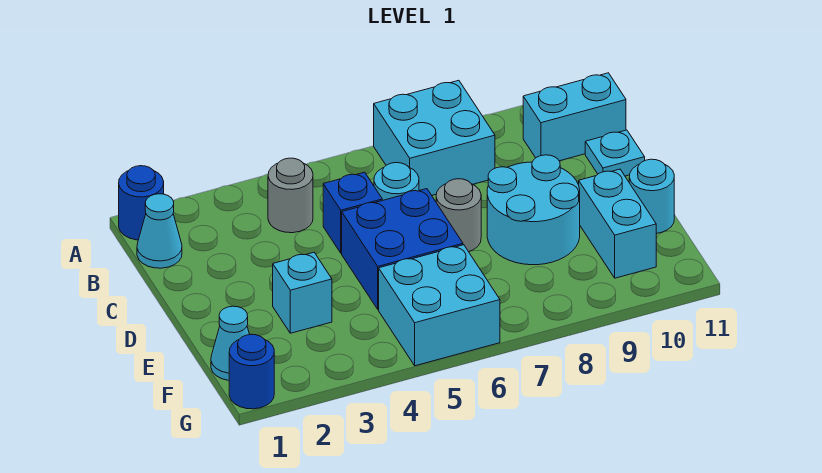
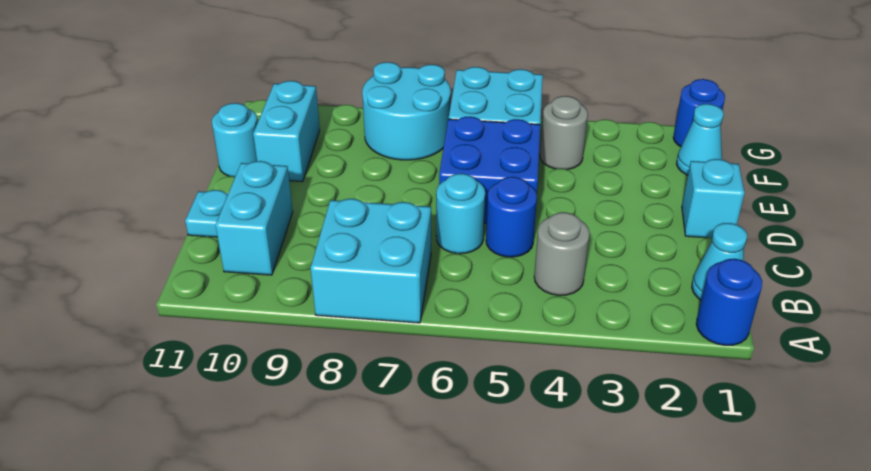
cyan brick B10:B11 level 1 -> cyan brick B10:C10 level 1
blue brick C5 level 1 -> blue round brick C5 level 1
grey round brick D7 level 1 -> grey round brick F4 level 1
cyan round brick D8:E9 level 1 -> cyan round brick F7:G8 level 1
cyan brick E3 level 1 -> cyan brick D1 level 1

